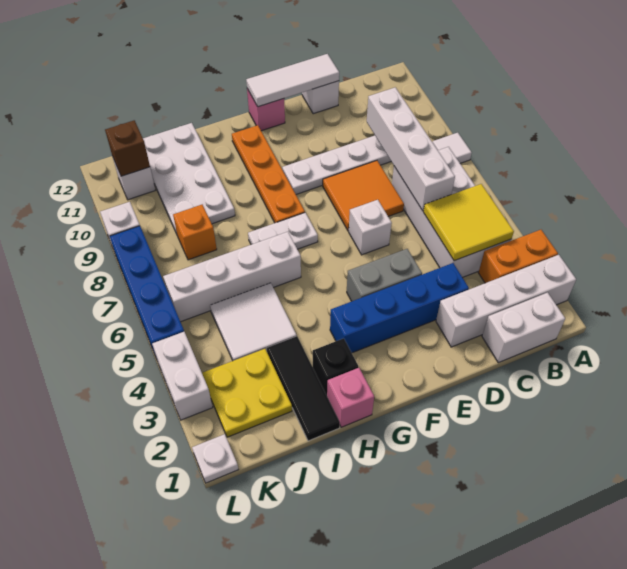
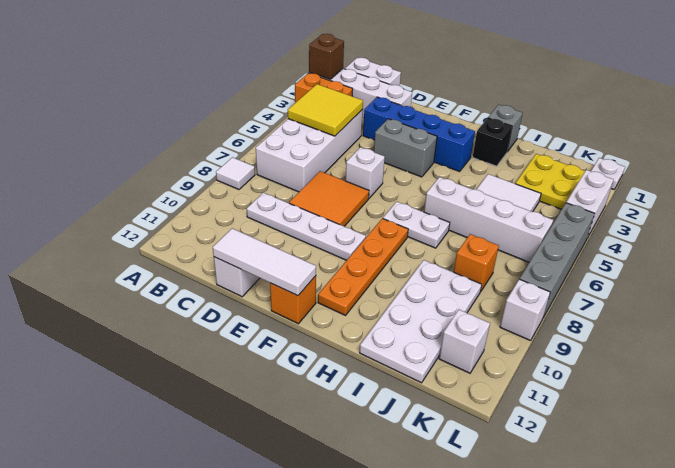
white brick C6:C9 level 2 -> none
pink brick F12 level 1 -> orange brick F12 level 1
pink brick H1 level 1 -> grey brick H1 level 1
black tile I1:I3 level 1 -> none
brown brick K11 level 2 -> brown brick A2 level 2
blue brick L5:L8 level 1 -> grey brick L5:L8 level 1

